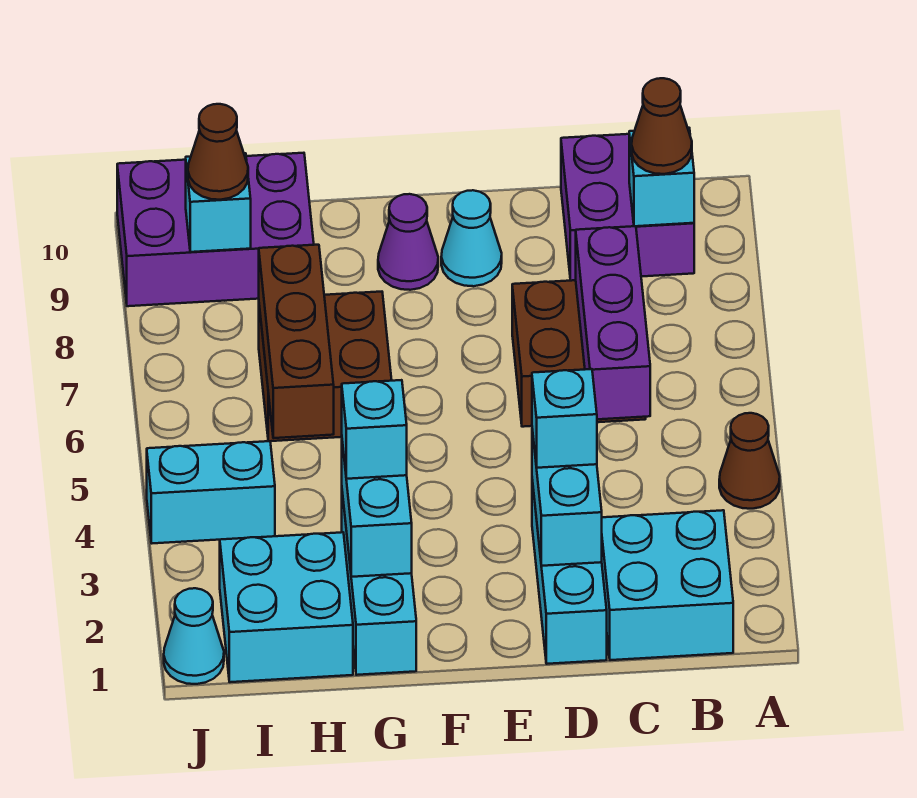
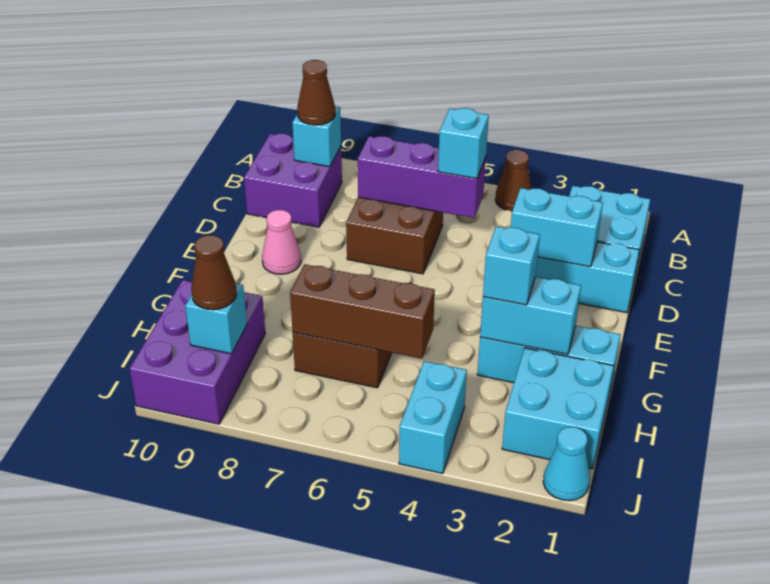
cyan brick D3 level 3 -> cyan brick C5 level 3
cyan cone E9 level 1 -> pink cone E9 level 1
purple cone F9 level 1 -> none

